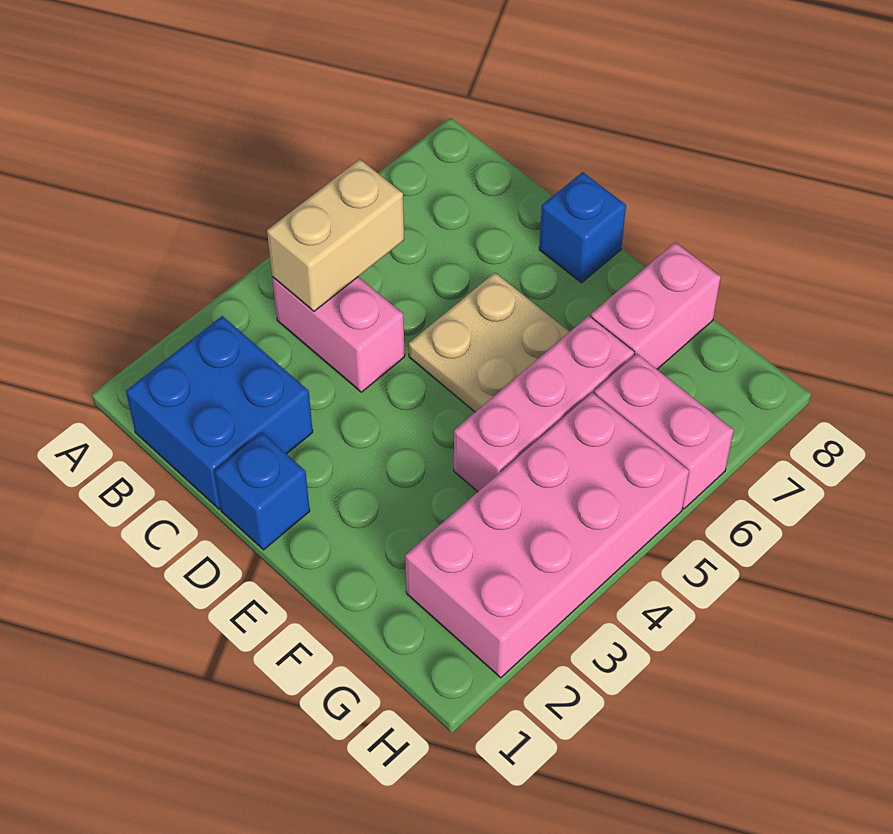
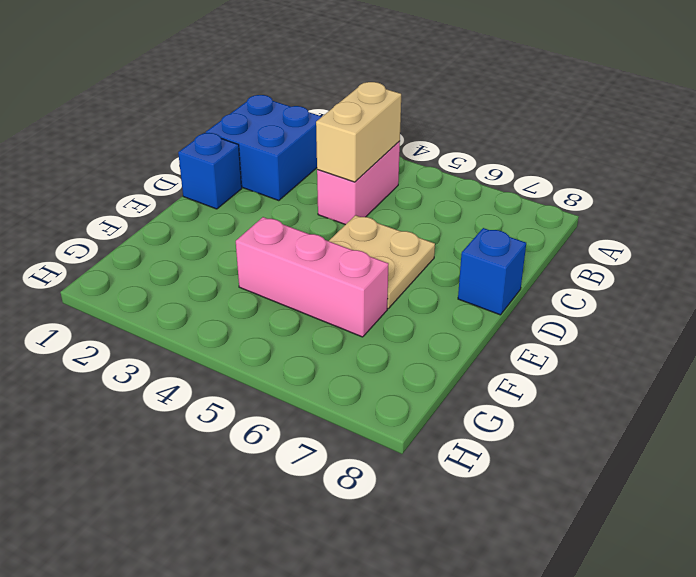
tan brick B4:B5 level 2 -> tan brick B4:C4 level 2
pink brick F7:F8 level 1 -> none
pink brick G2:H5 level 1 -> none
pink brick G6:H6 level 1 -> none

